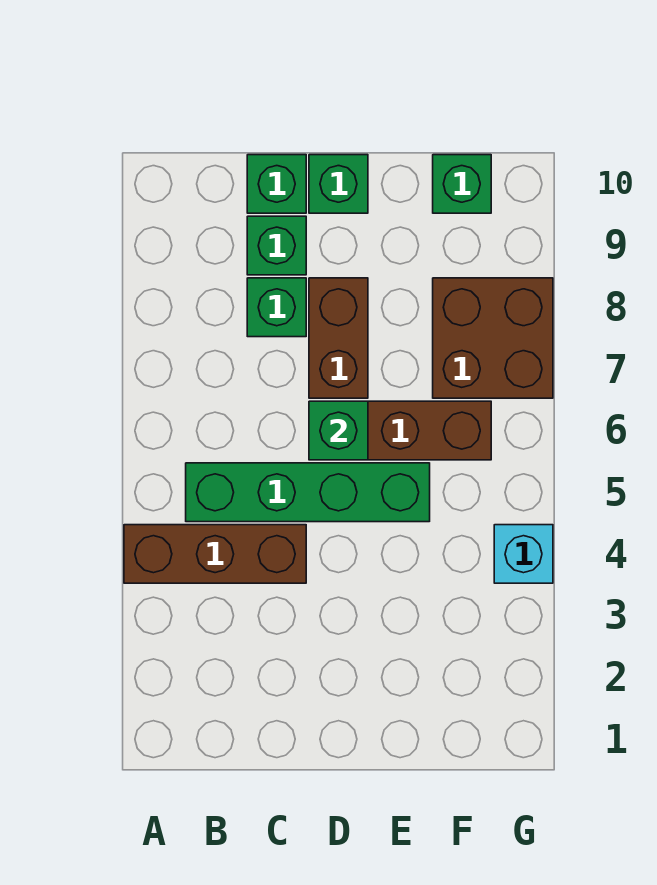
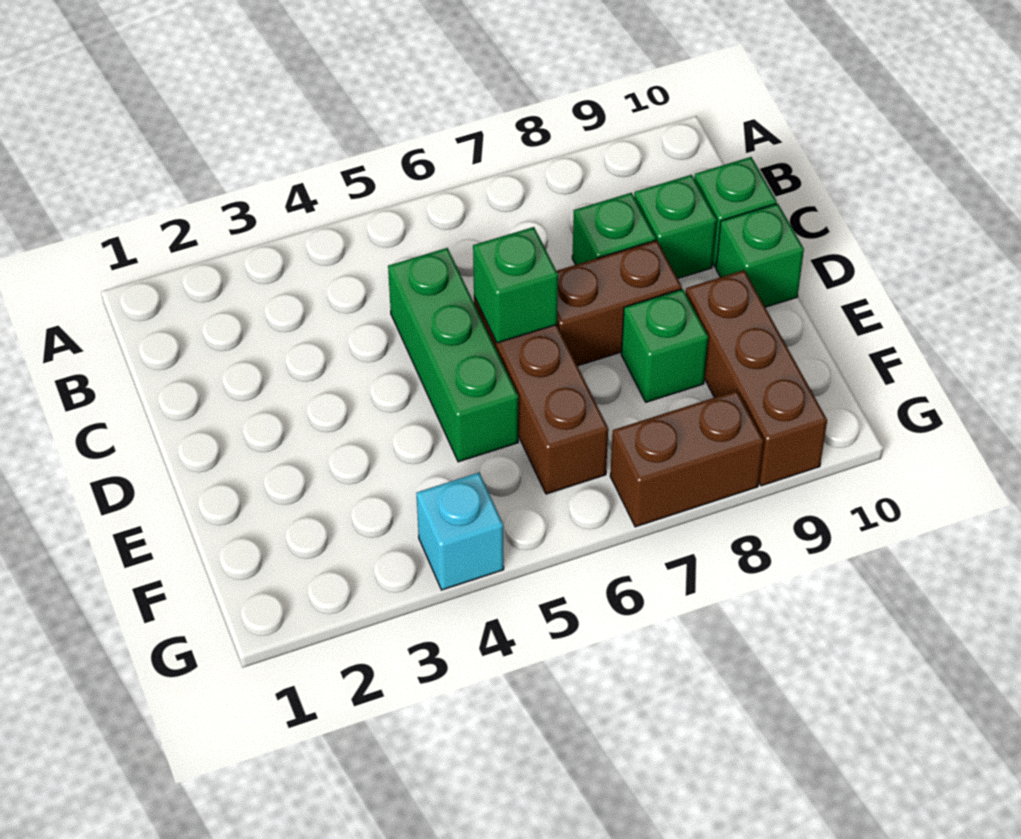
brown brick A4:C4 level 1 -> brown brick E9:G9 level 1
green brick B5:E5 level 1 -> green brick C5:E5 level 1
brown brick F7:G8 level 1 -> brown brick G7:G8 level 1
green brick F10 level 1 -> green brick E8 level 1

